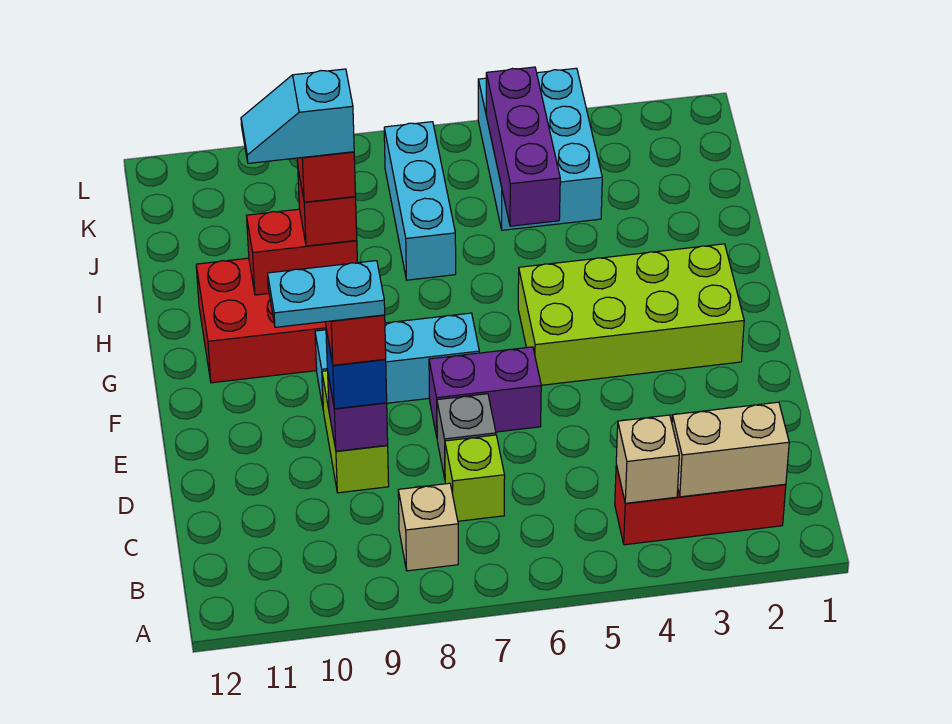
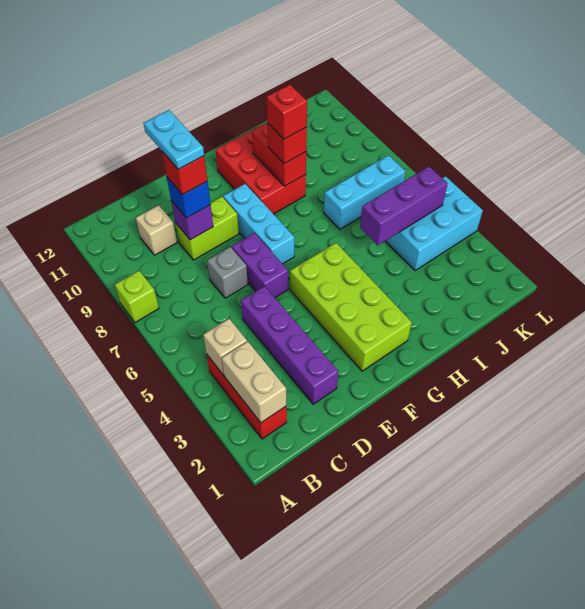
tan brick B8 level 1 -> tan brick C10 level 1
lime brick C7 level 1 -> lime brick A8 level 1
none -> purple brick D2:D5 level 1
cyan slope H9:H10 level 5 top 9 -> none

